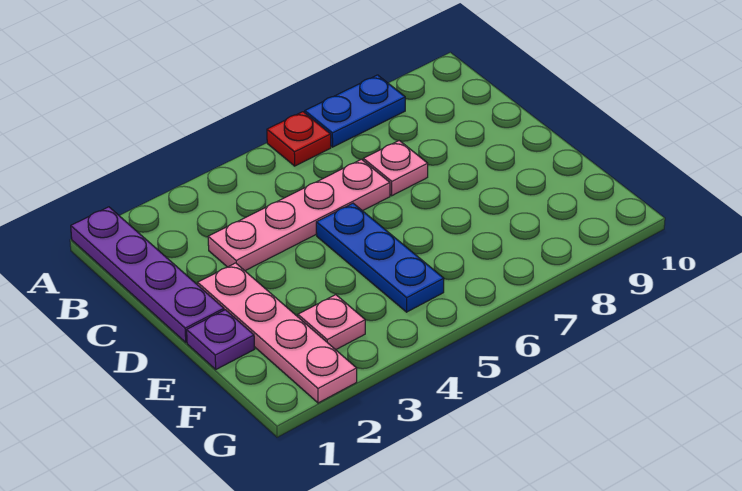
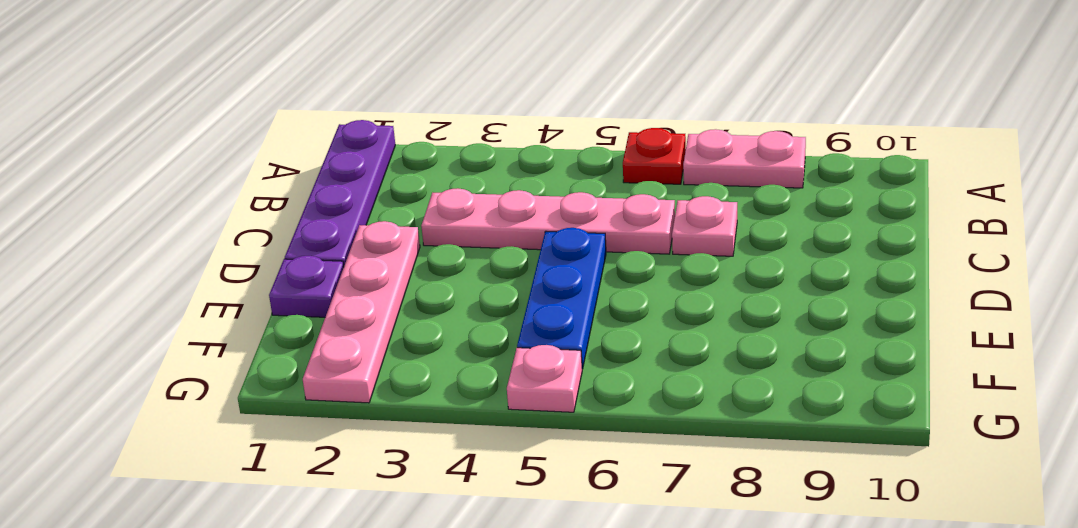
blue plate A7:A8 level 1 -> pink plate A7:A8 level 1
pink plate F3 level 1 -> pink plate G5 level 1

